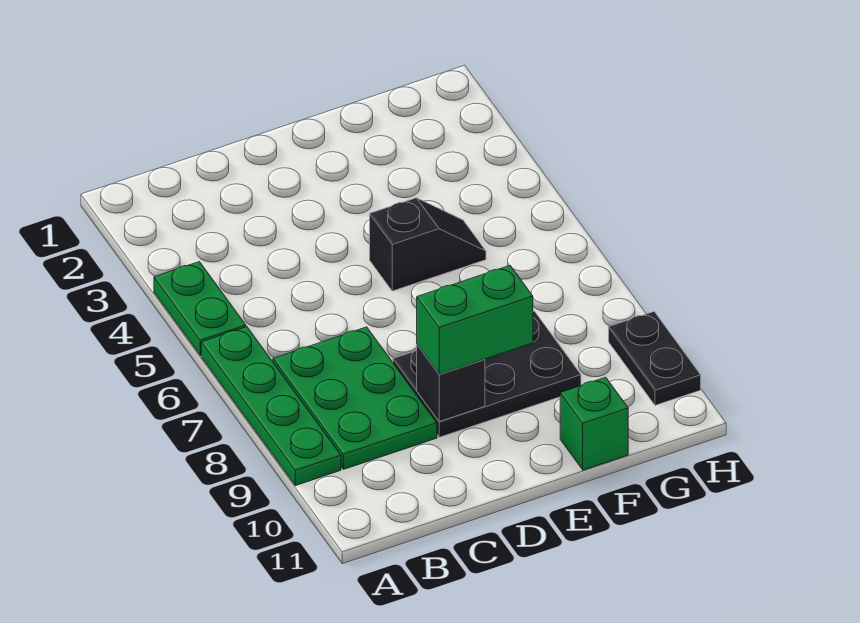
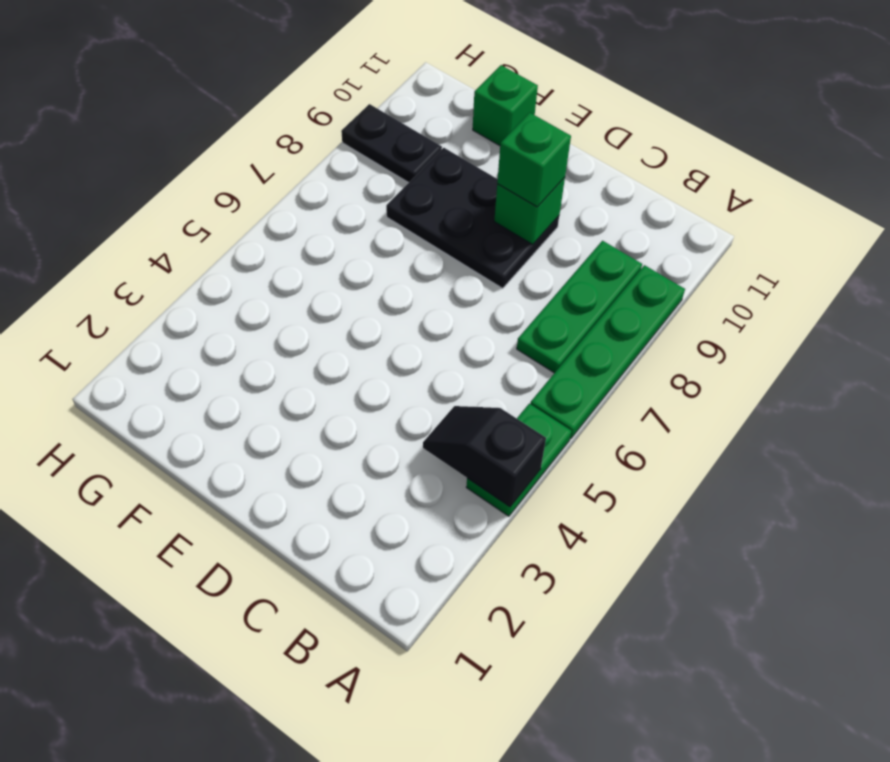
green plate B7:C9 level 1 -> green plate B7:B9 level 1
black brick D9 level 2 -> green brick D9 level 2
green brick D9:E9 level 3 -> green brick D9 level 3
black slope E5:F5 level 1 top E -> black slope A4:B4 level 2 top A
black plate H9:H10 level 1 -> black plate G9:H9 level 1

